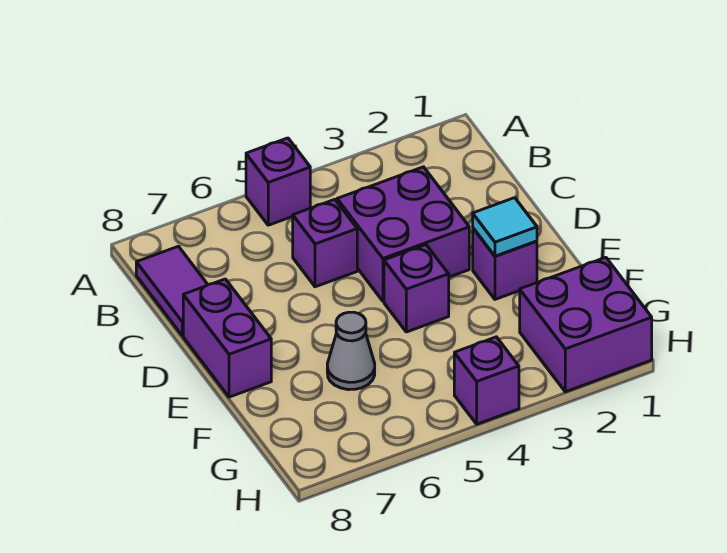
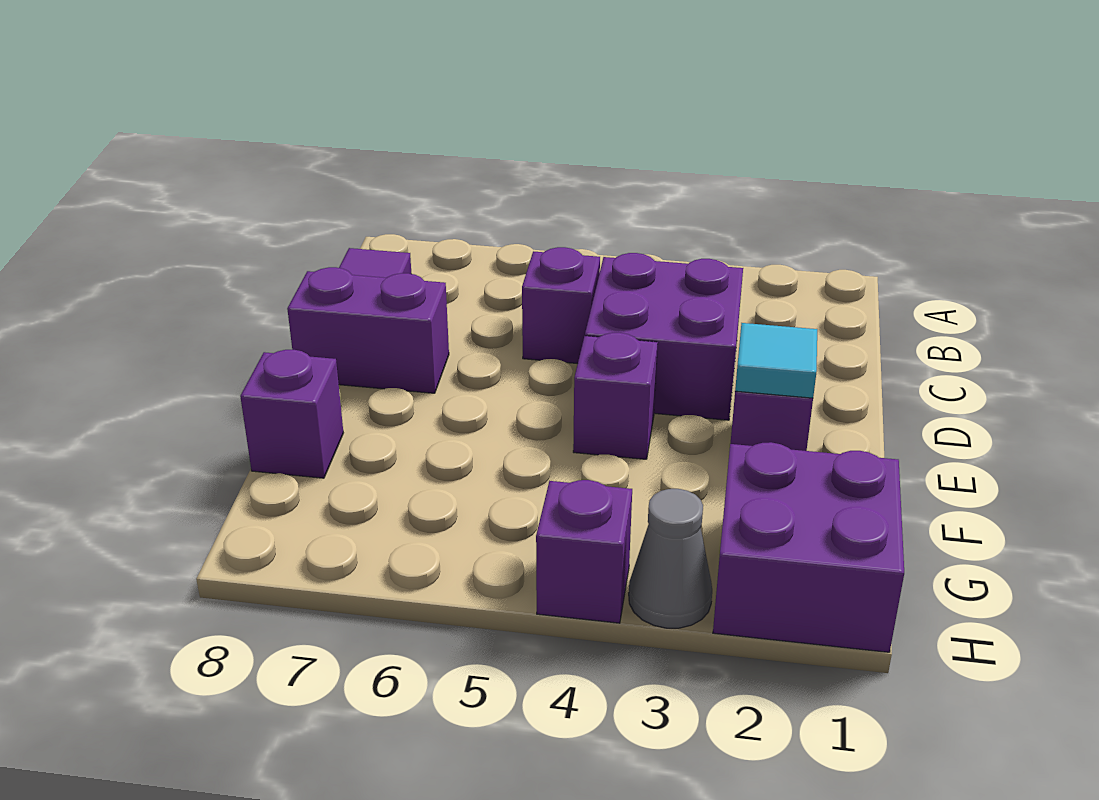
purple brick A5 level 1 -> purple brick F8 level 1
purple brick D8:E8 level 1 -> purple brick D7:D8 level 1
grey cone F6 level 1 -> grey cone H3 level 1

